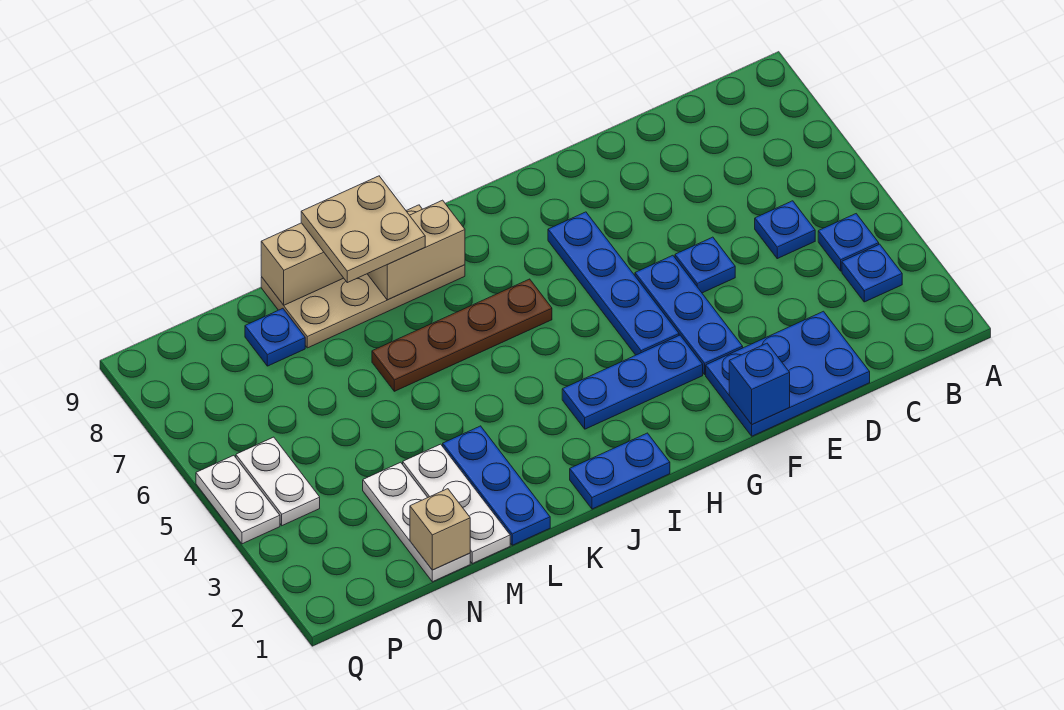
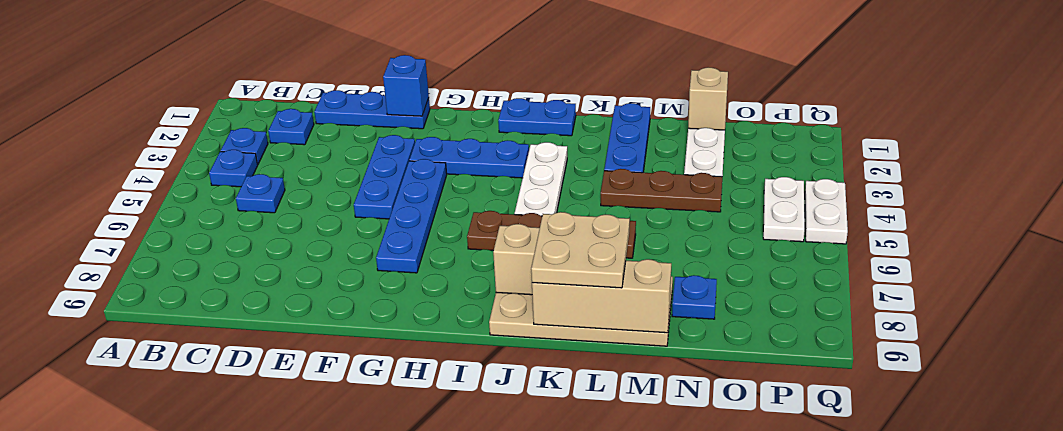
blue plate D1:F2 level 1 -> blue plate D1:F1 level 1
blue plate E5 level 1 -> blue plate C2 level 1
none -> brown plate L4:N4 level 1
white plate M1:M3 level 1 -> white plate J3:J5 level 1

